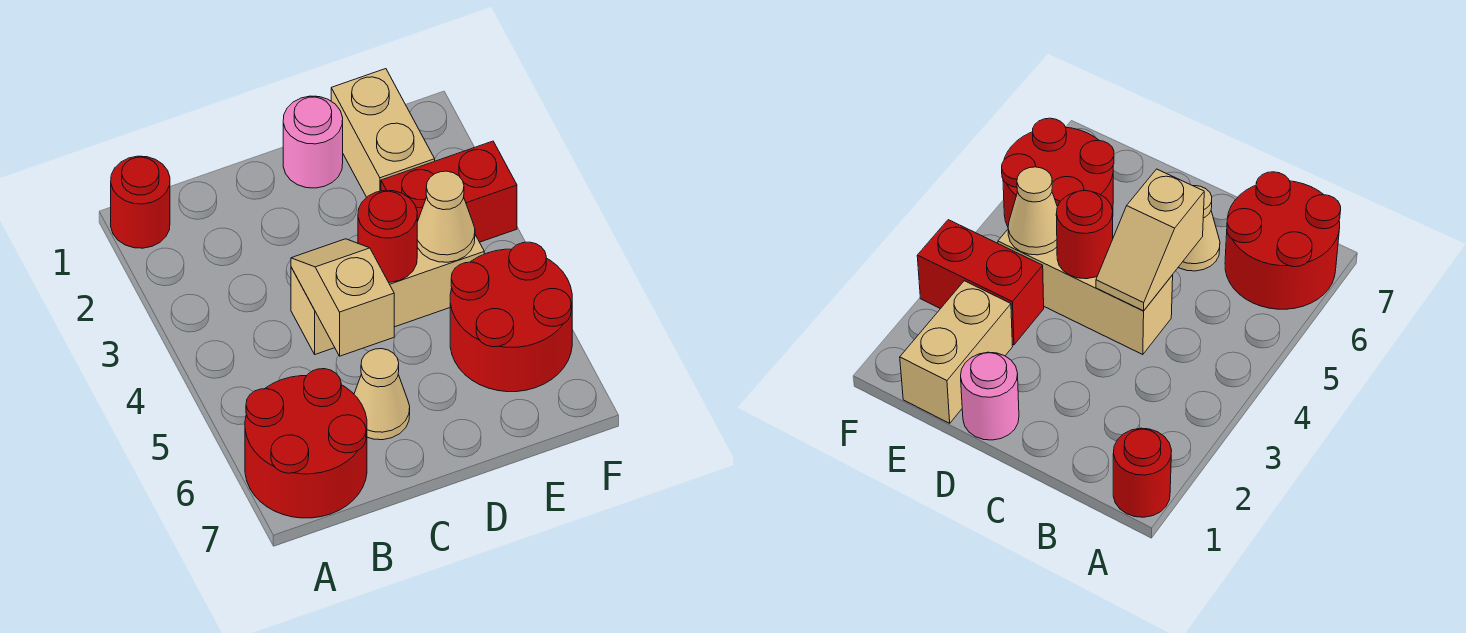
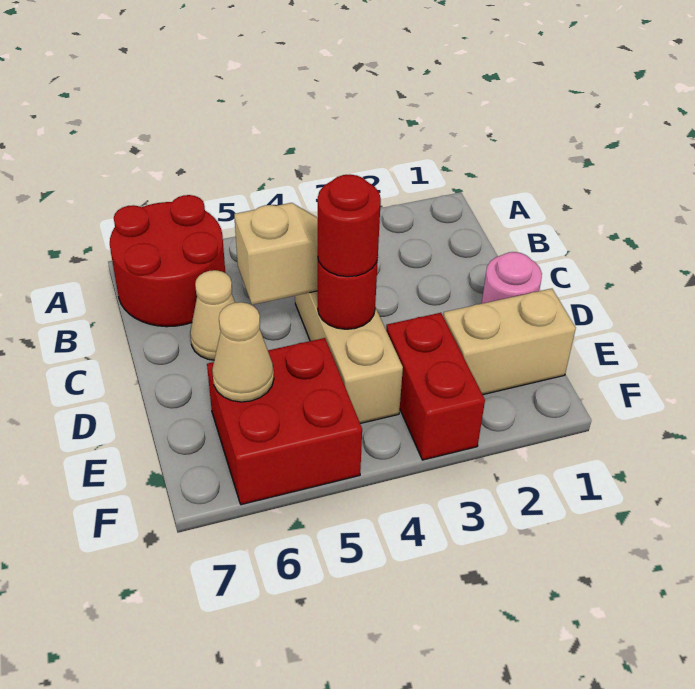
red round brick A1 level 1 -> red round brick D4 level 3
tan cone E4 level 2 -> tan cone E6 level 2
red round brick E5:F6 level 1 -> red brick E5:F6 level 1

